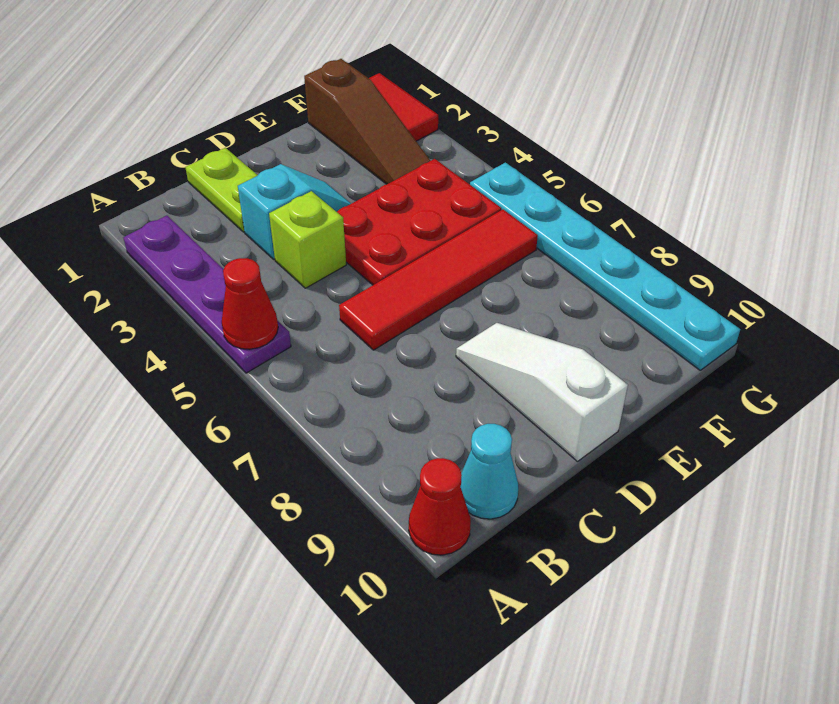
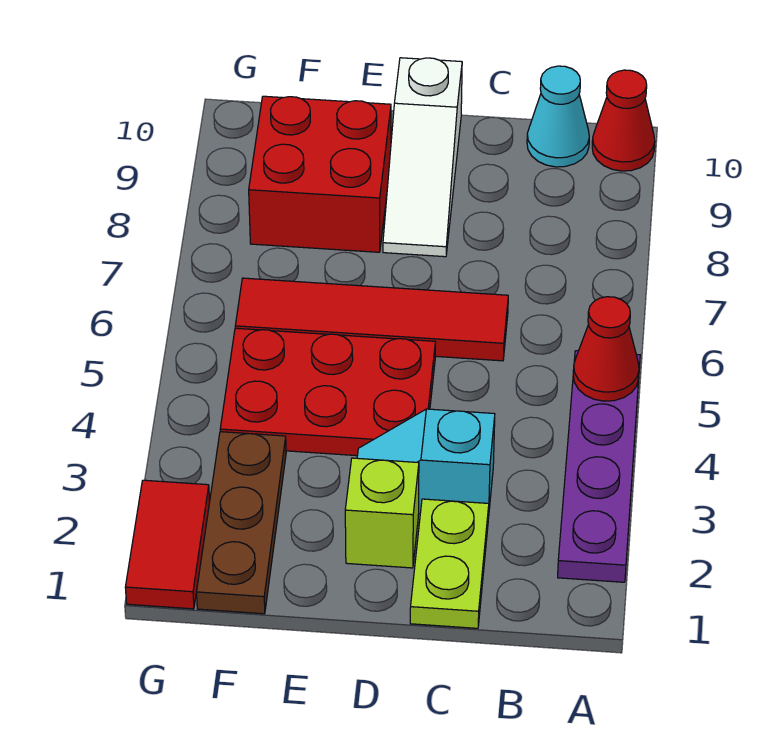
lime brick C4 level 1 -> lime brick D2 level 1
none -> red brick E8:F9 level 1
brown slope F1:F3 level 1 top 1 -> brown plate F1:F3 level 1
cyan plate G5:G10 level 1 -> none

